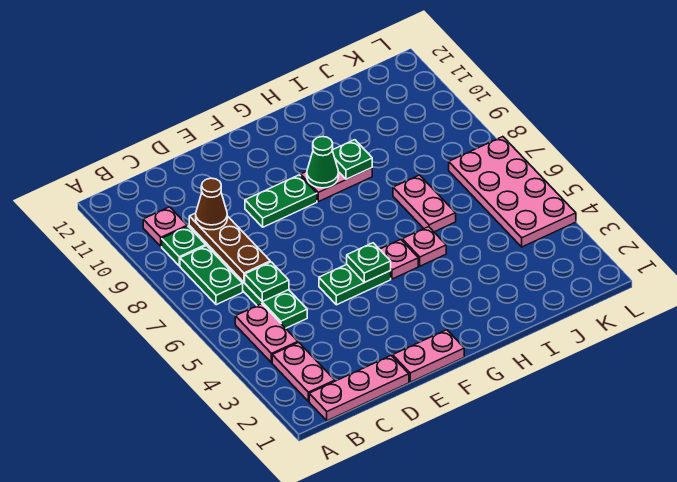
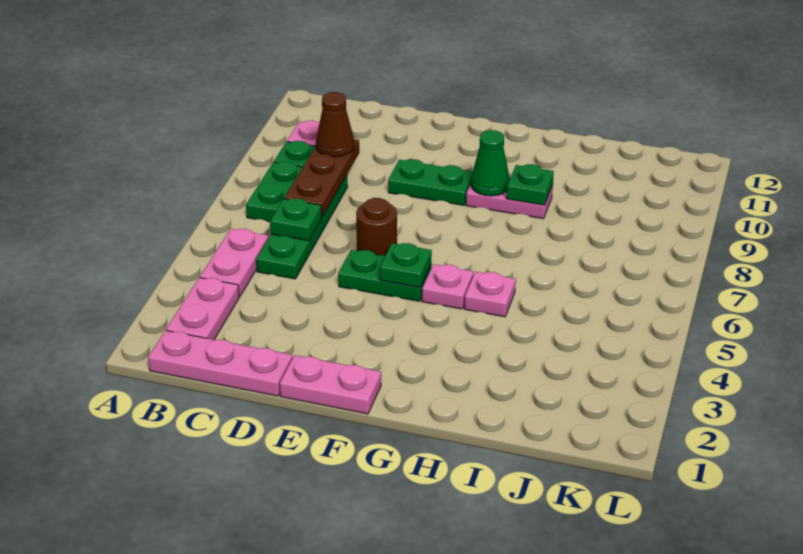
none -> brown round brick E6 level 1
pink plate I6:I7 level 1 -> none
pink plate K4:L7 level 1 -> none

